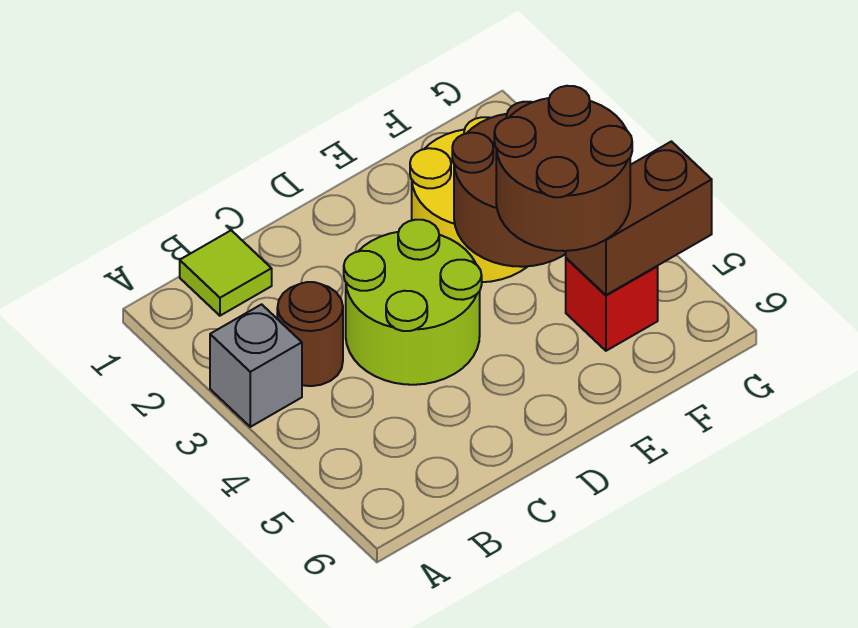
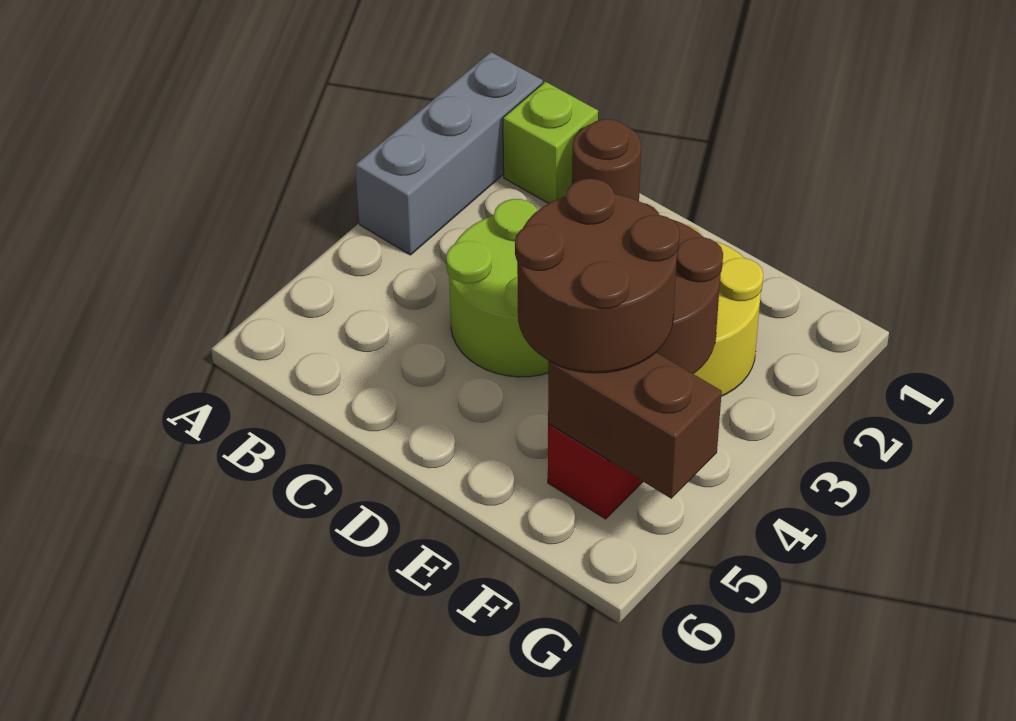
grey brick A3 level 1 -> grey brick A1:A3 level 1
lime tile B1 level 1 -> lime brick B1 level 1
brown round brick B3 level 1 -> brown round brick C1 level 1

